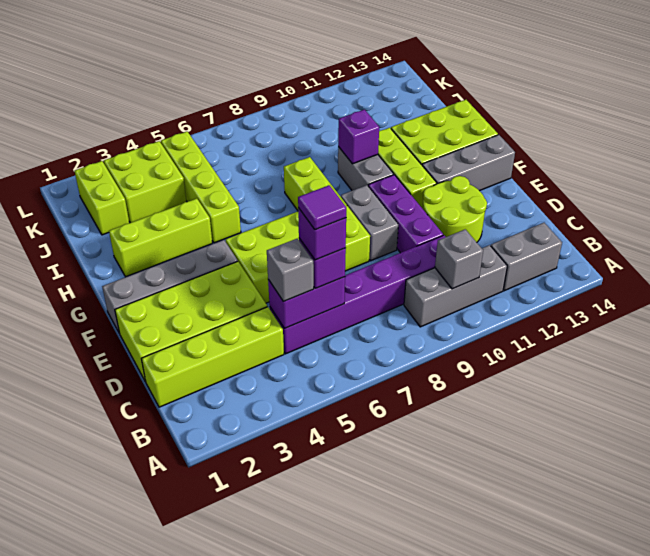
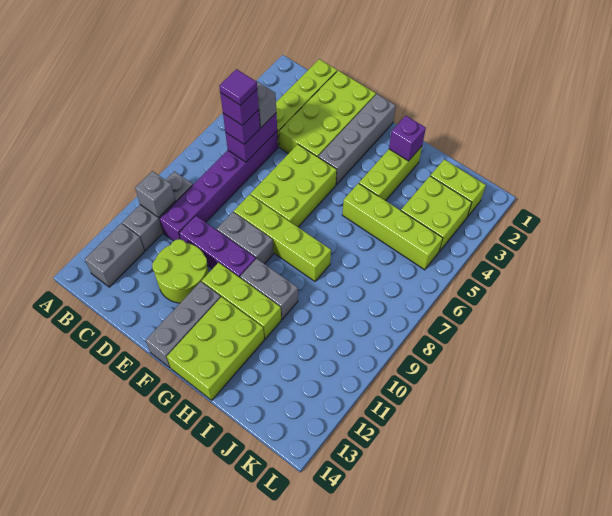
purple brick H10 level 2 -> purple brick H2 level 2

